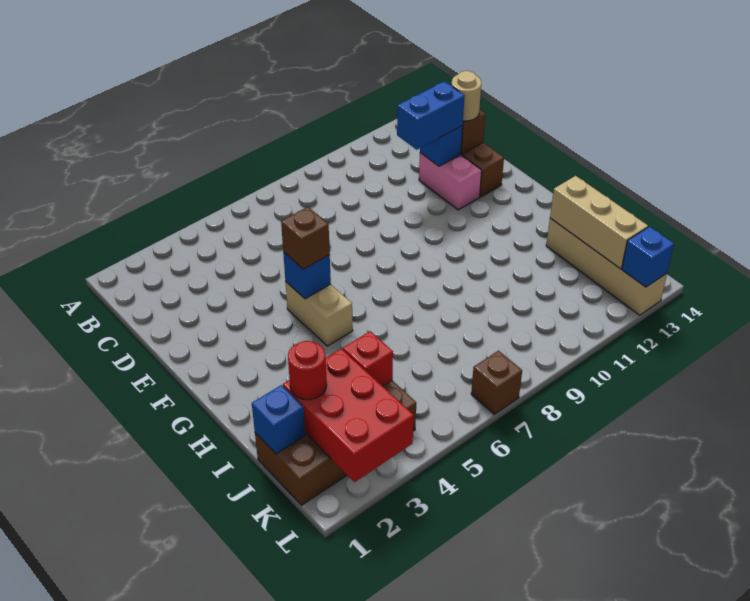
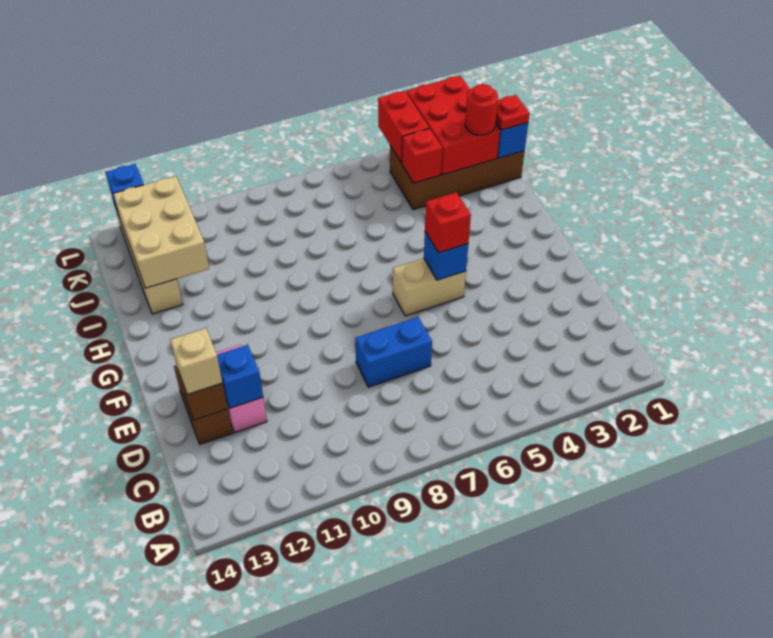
blue brick D11:D12 level 3 -> blue brick D7:D8 level 1
tan round brick D13 level 3 -> tan brick D13 level 3
tan brick F5:G5 level 1 -> tan brick F5:F6 level 1
brown brick F5 level 3 -> red brick F5 level 3
tan brick I13:K13 level 2 -> tan brick I12:K13 level 2
none -> red plate J1 level 3
none -> red brick K4:L4 level 2
brown brick L7 level 1 -> none

